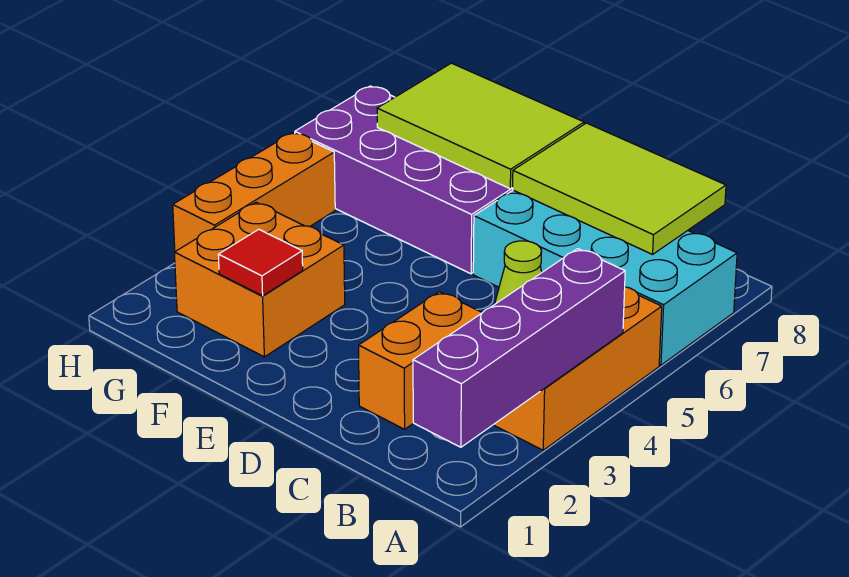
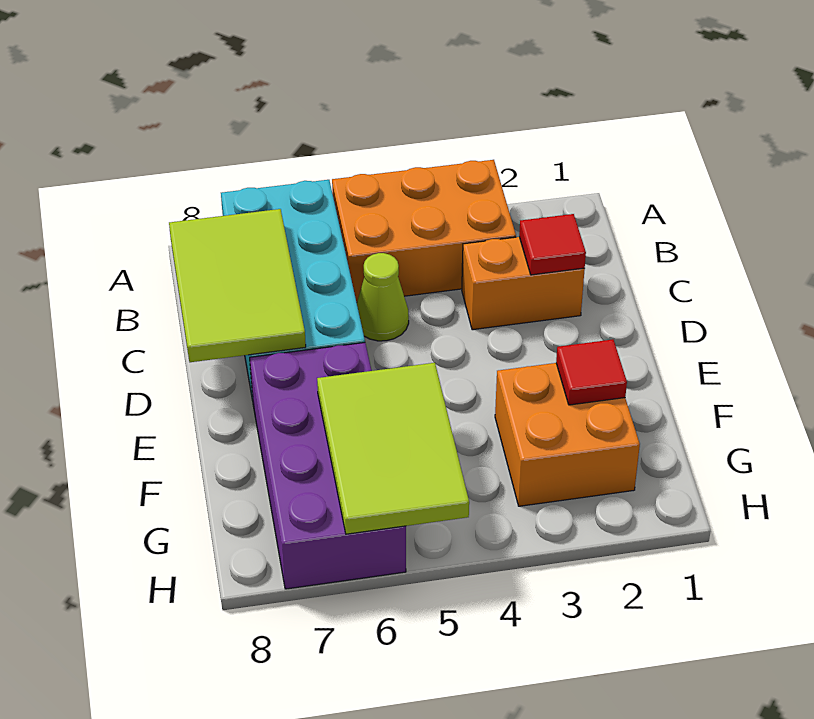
purple brick A1:A4 level 2 -> none
none -> red tile C2 level 2
lime tile E7:G8 level 2 -> lime tile F5:H6 level 2
orange brick H3:H5 level 1 -> none

